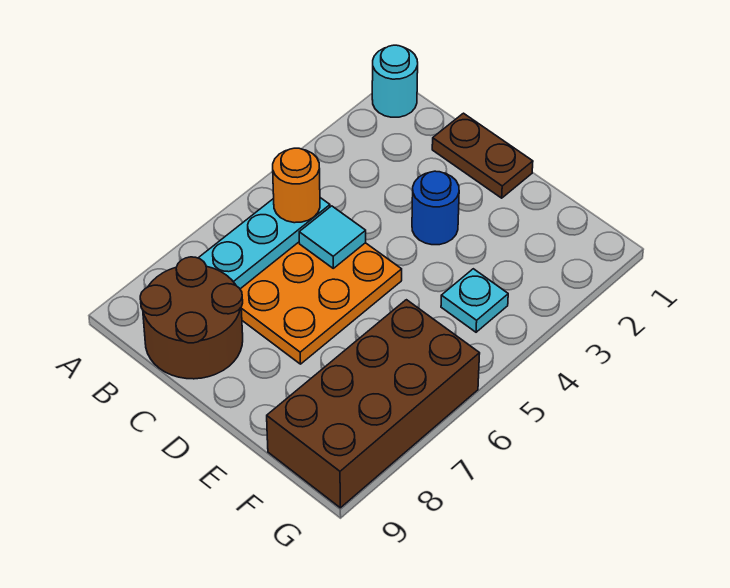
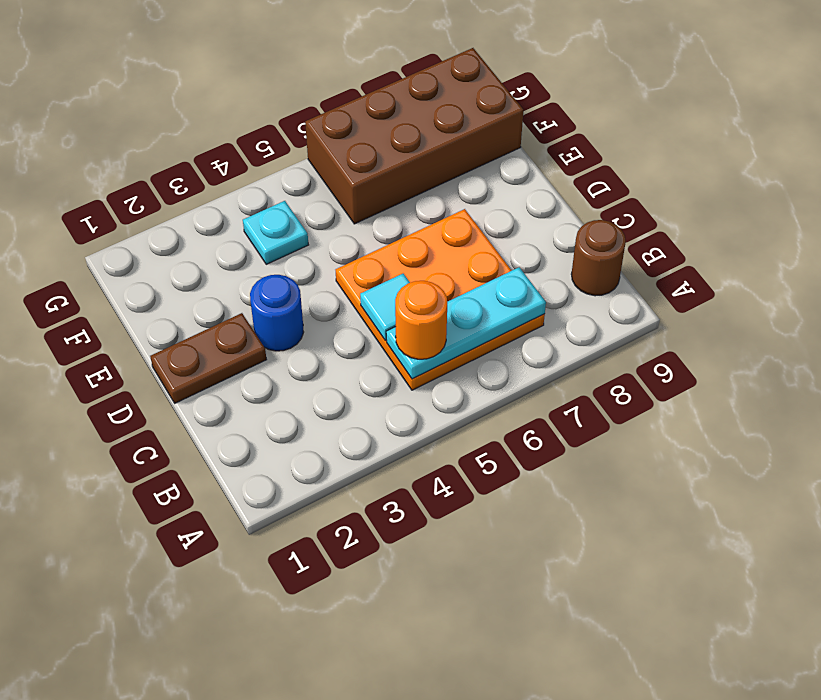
cyan round brick A1 level 1 -> none
brown round brick B8:C9 level 1 -> brown round brick B9 level 1
brown plate C1:D1 level 1 -> brown plate D1:D2 level 1

